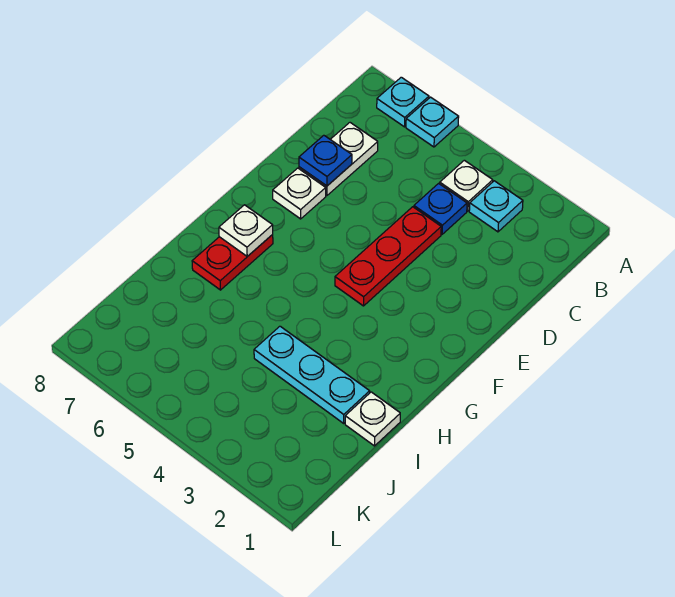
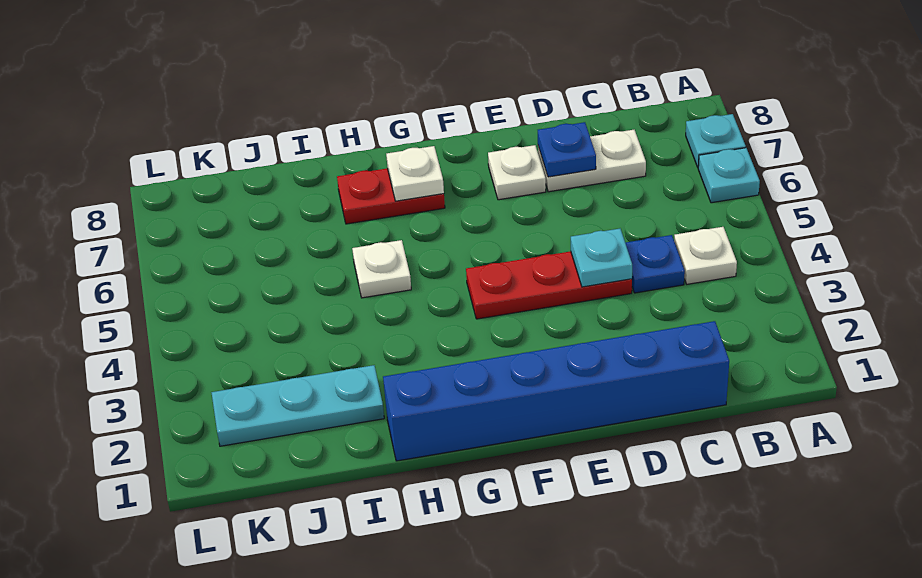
cyan plate B3 level 1 -> cyan plate D4 level 2
none -> blue brick C1:H1 level 1
white plate I1 level 1 -> white plate H5 level 1
cyan plate I2:I4 level 1 -> cyan plate I2:K2 level 1

